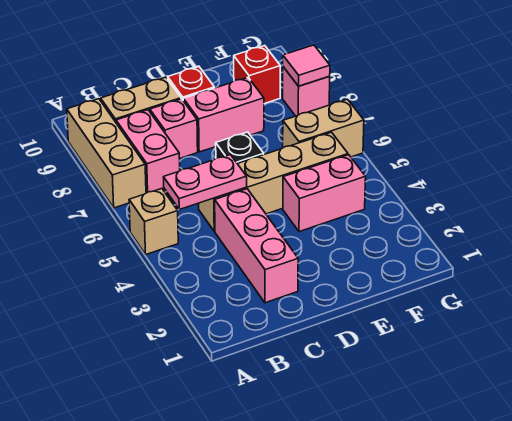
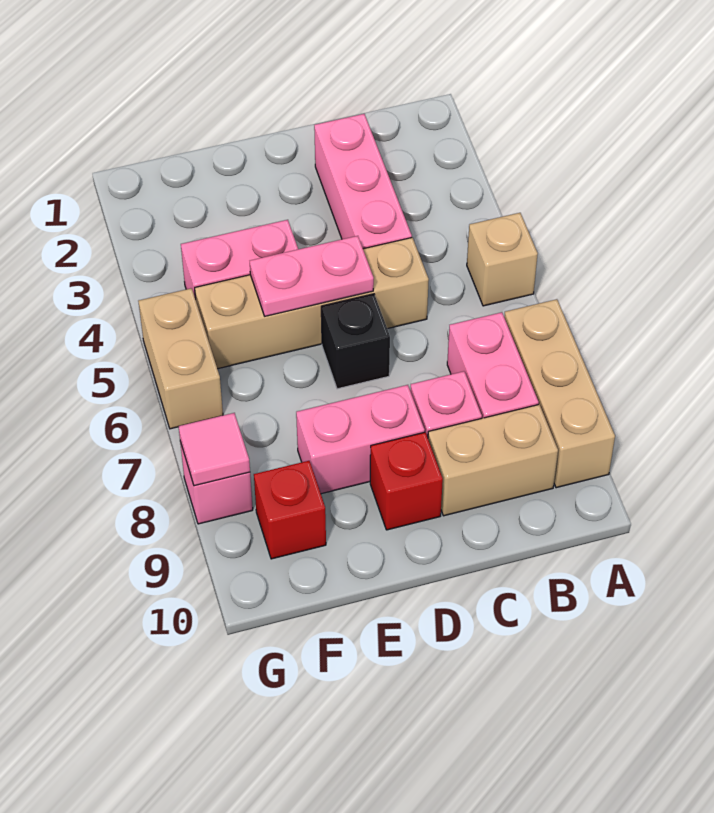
pink plate B5:C5 level 2 -> pink plate D5:E5 level 2
tan brick F6:G6 level 1 -> tan brick G5:G6 level 1

